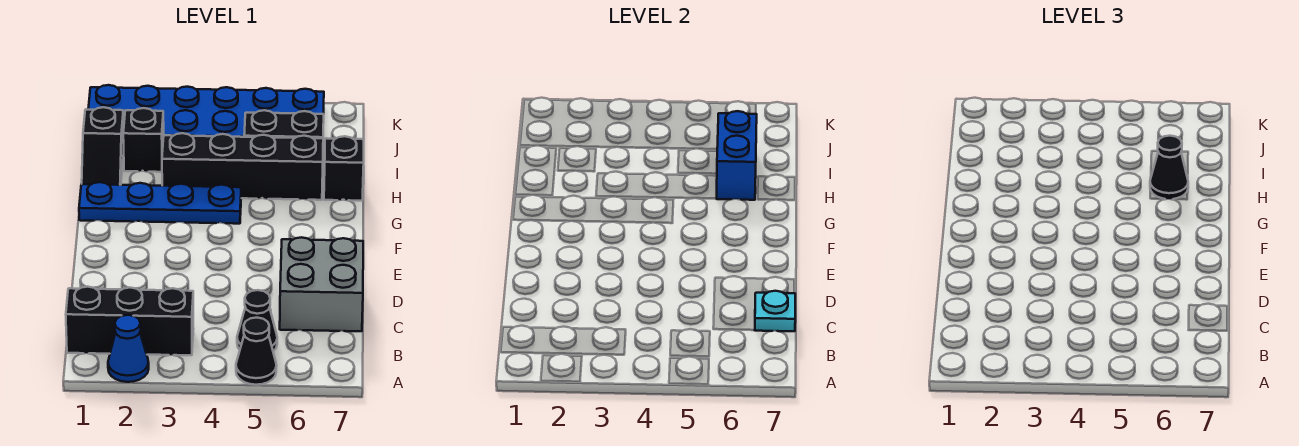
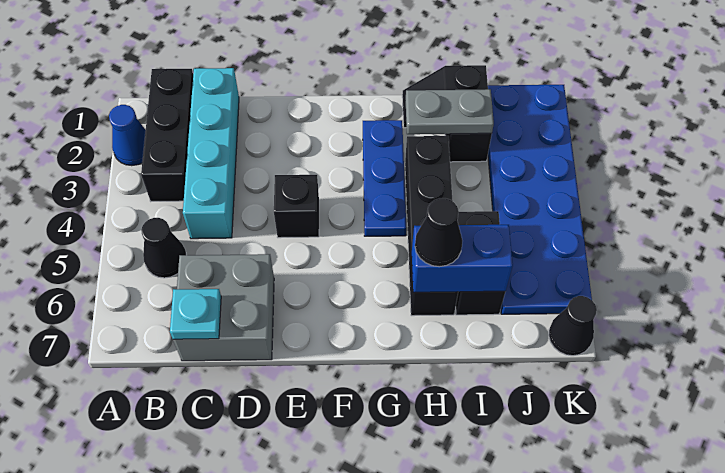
black cone A5 level 1 -> black cone K7 level 1
none -> cyan brick C1:C4 level 1
blue plate G1:G4 level 1 -> blue plate G2:G4 level 1
none -> grey plate H2:I2 level 2
black brick H7 level 1 -> black brick E4 level 1

